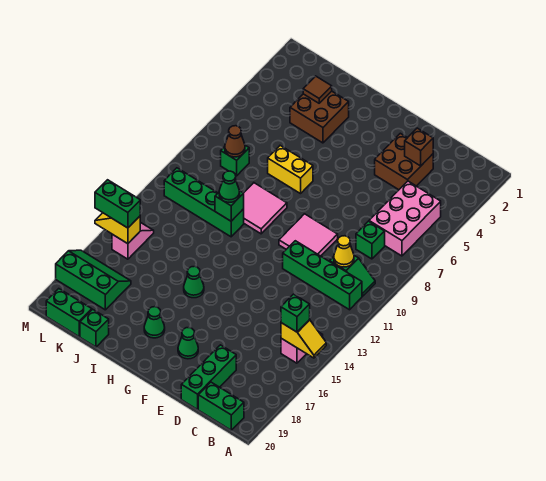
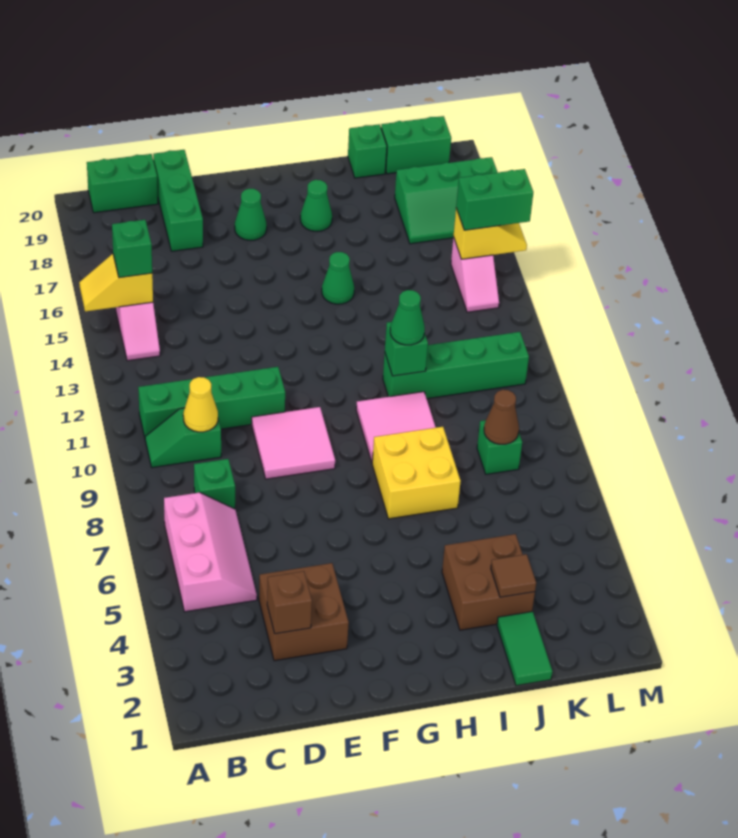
pink brick B5:C7 level 1 -> pink slope B5:C7 level 1 top B
yellow brick H7:I7 level 1 -> yellow brick H7:I8 level 1
none -> green tile J1:J2 level 1

